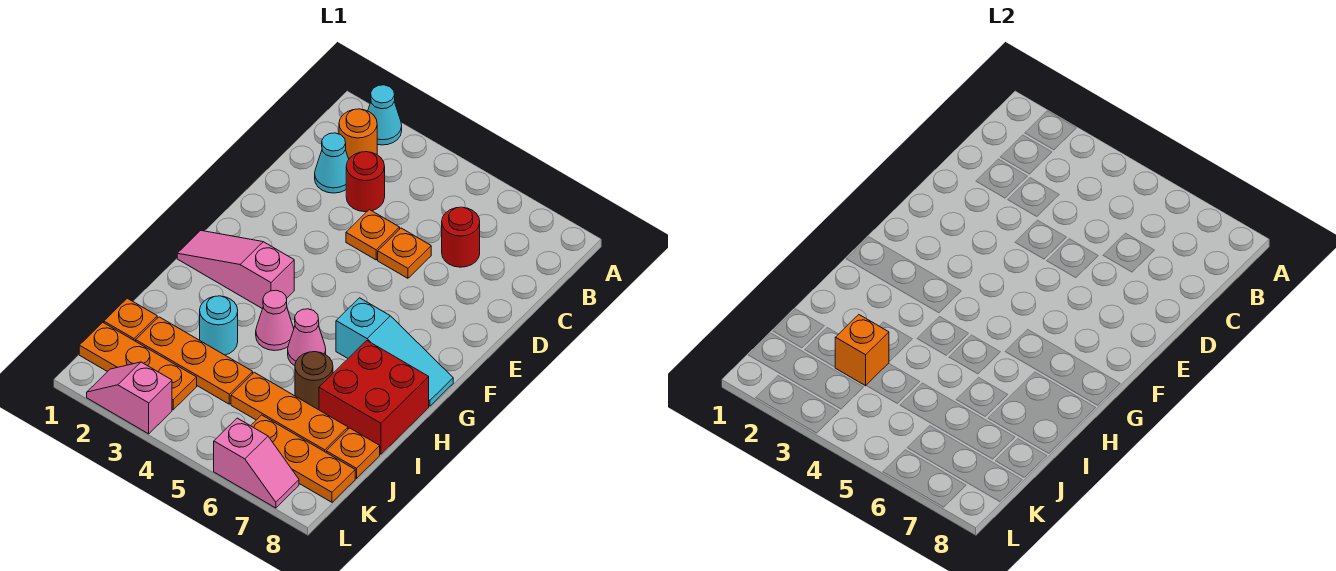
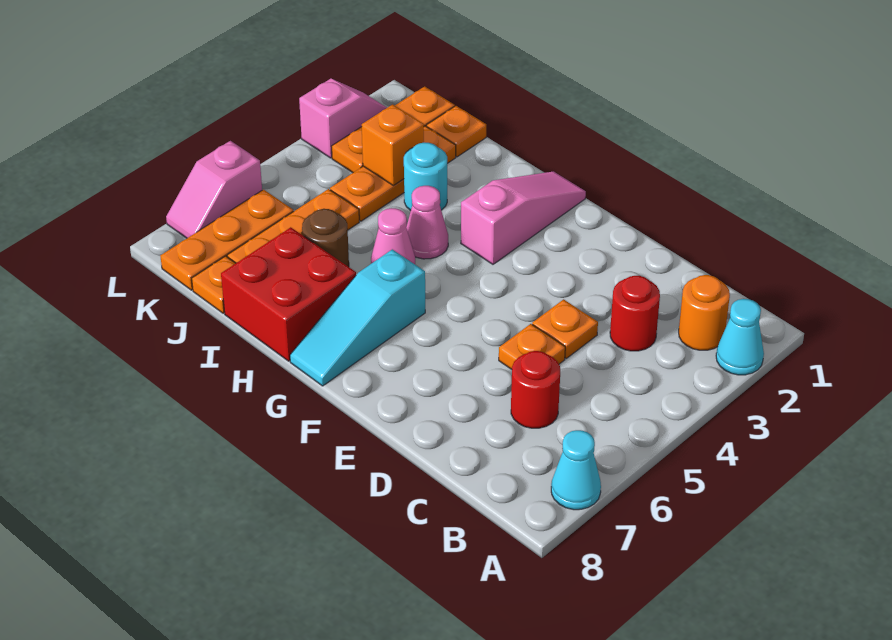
cyan cone C2 level 1 -> cyan cone A7 level 1

